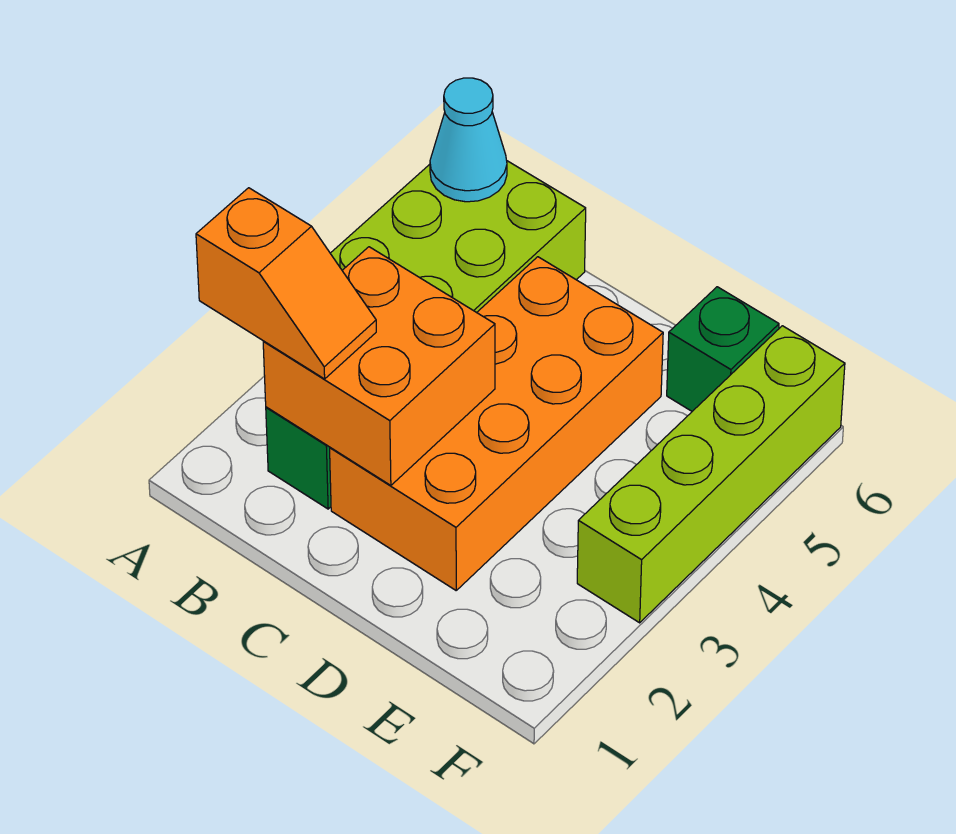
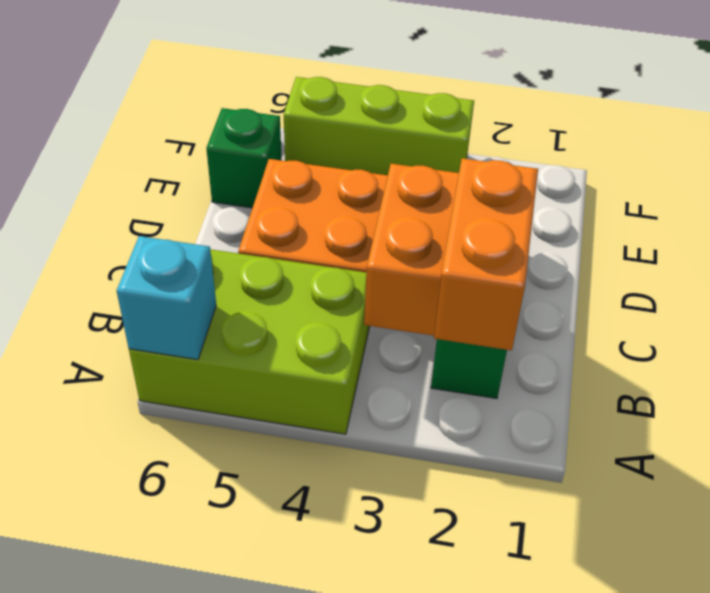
orange slope A2:B2 level 3 top A -> orange brick A2:B2 level 3
cyan cone A6 level 2 -> cyan brick A6 level 2
lime brick F3:F6 level 1 -> lime brick F3:F5 level 1

